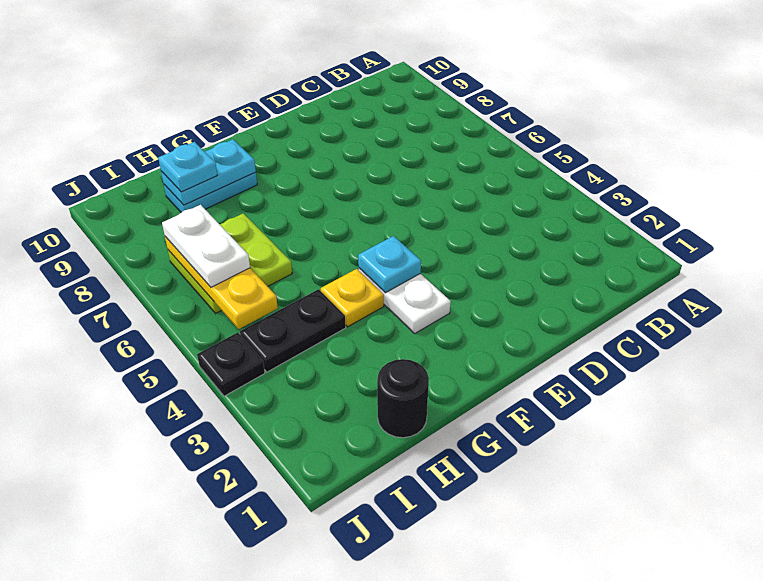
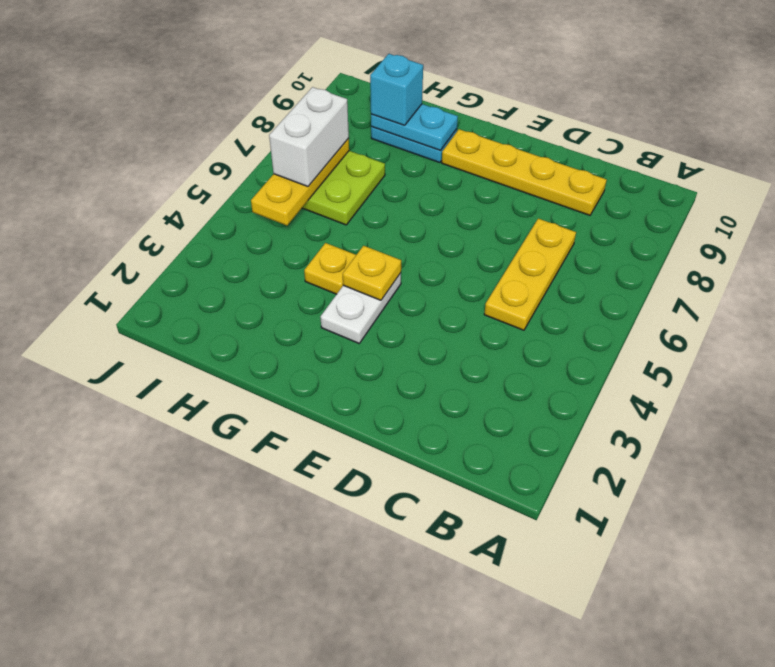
none -> yellow plate C5:C7 level 1
none -> yellow plate C9:F9 level 1
cyan plate F4 level 2 -> yellow plate F4 level 2
black round brick H1 level 1 -> none
black plate H4:I4 level 1 -> none
cyan plate H9 level 3 -> cyan brick H9 level 3
white plate I6:I7 level 3 -> white brick I6:I7 level 3
black plate J4 level 1 -> none

